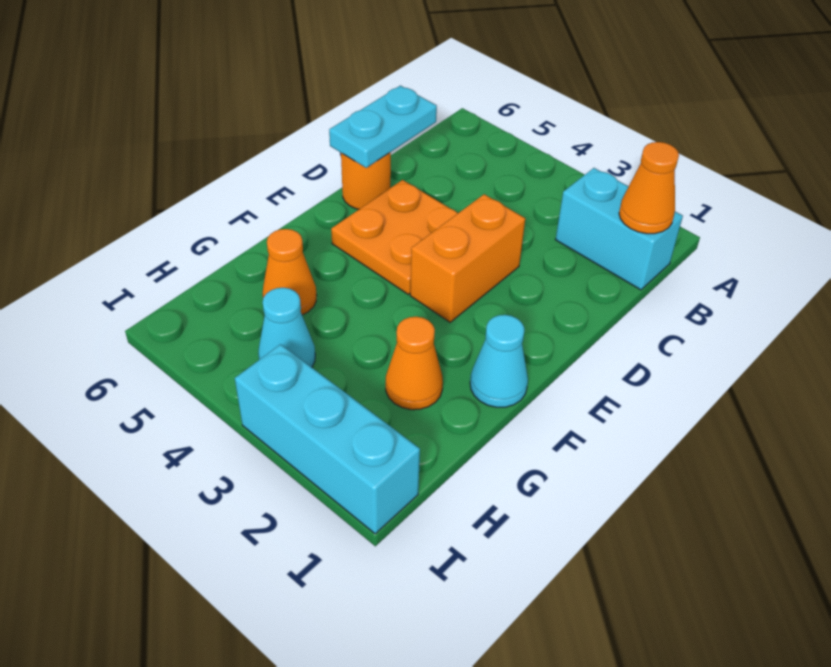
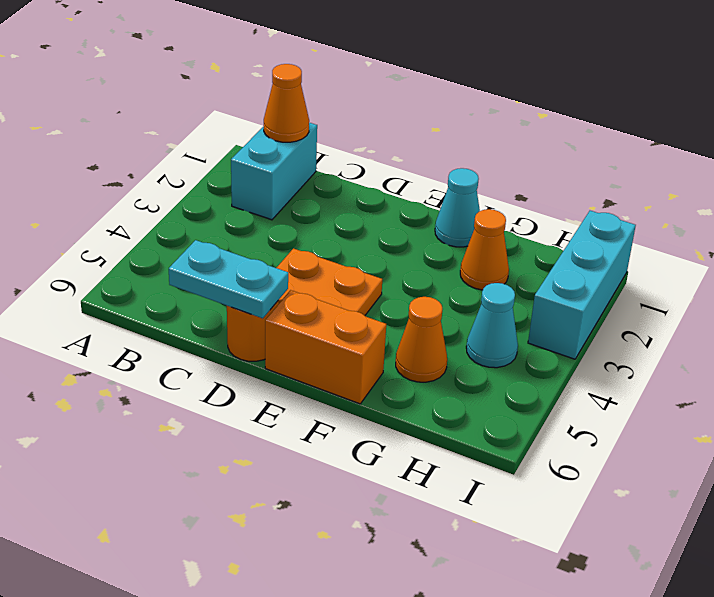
orange brick D3:E3 level 1 -> orange brick E6:F6 level 1

